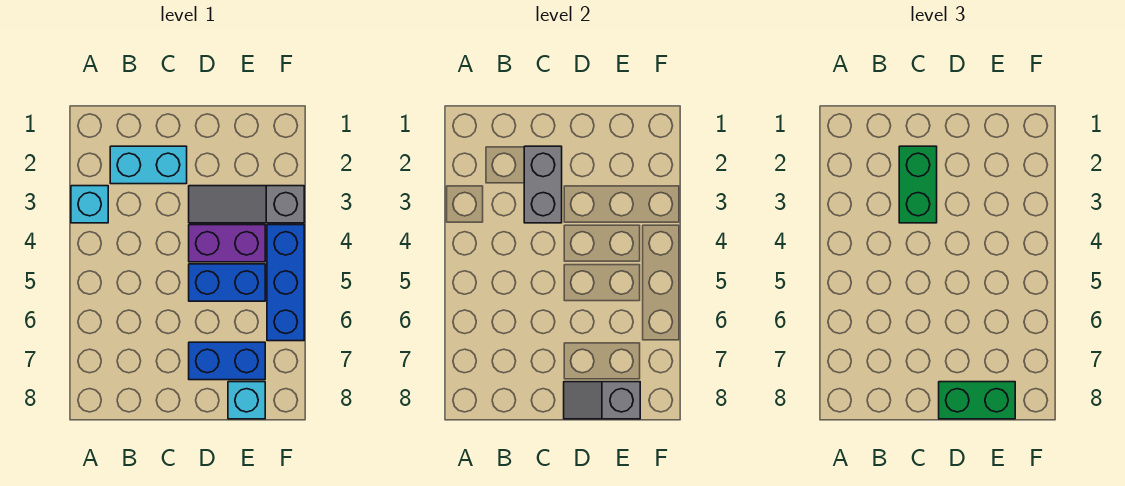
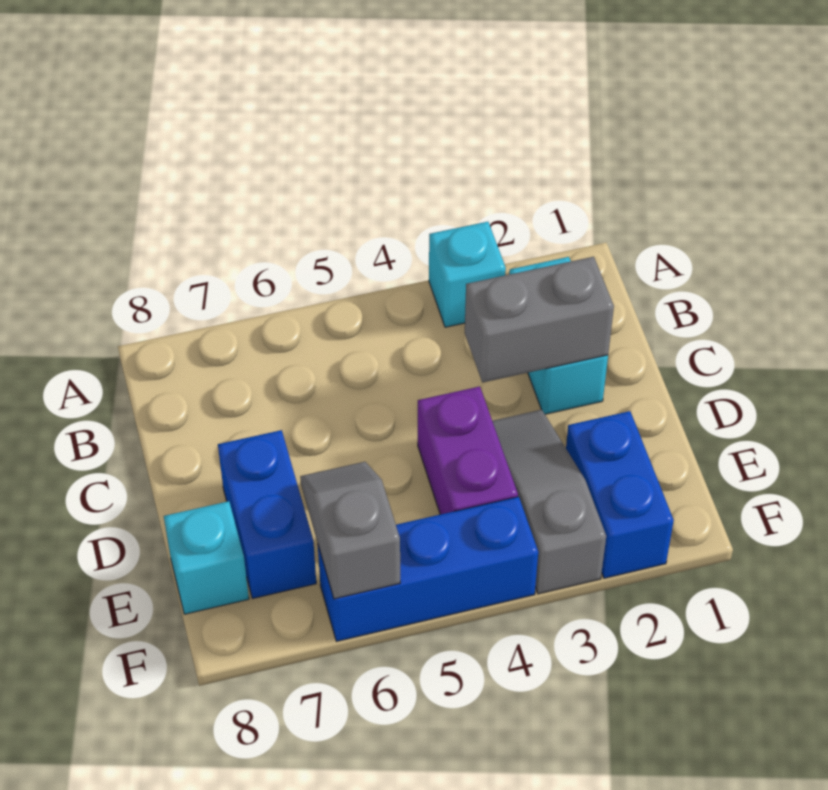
green brick C2:C3 level 3 -> none
blue brick D5:E5 level 1 -> blue brick E2:F2 level 1
grey slope D8:E8 level 2 top E -> grey slope E6:F6 level 2 top F
green brick D8:E8 level 3 -> none

